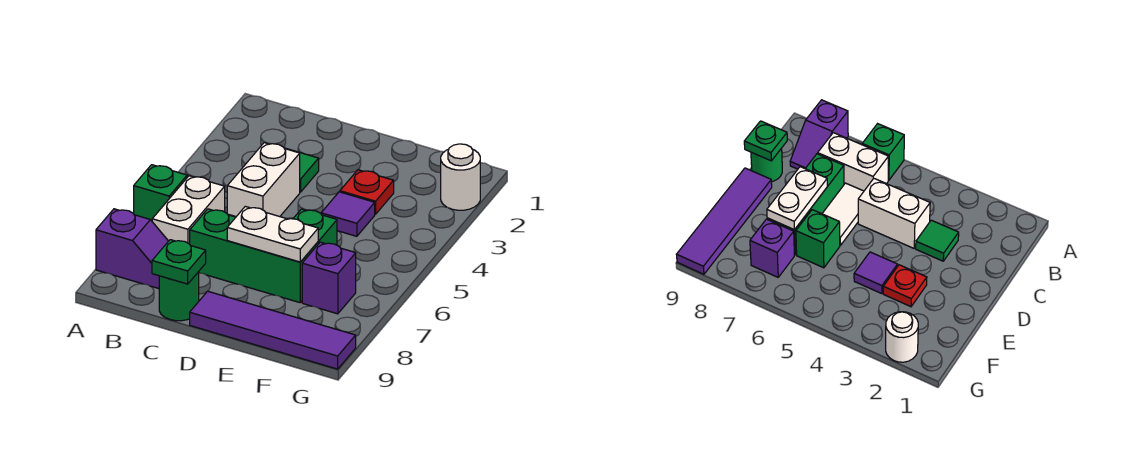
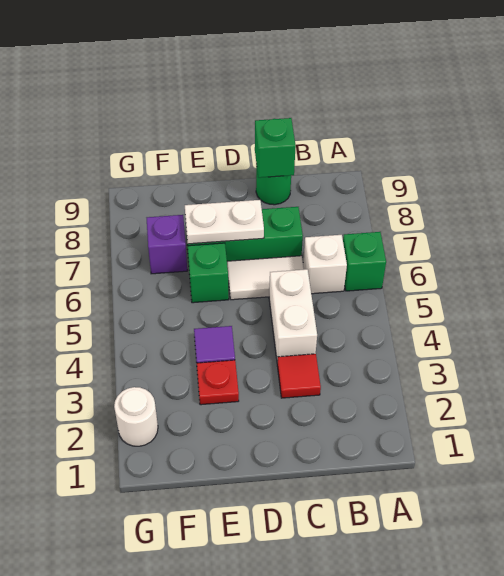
purple slope A8:B8 level 1 top A -> none
white brick B6:B7 level 1 -> white brick B6 level 1
green tile C3 level 1 -> red tile C3 level 1
green plate C9 level 2 -> green brick C9 level 2
purple tile D9:G9 level 1 -> none

